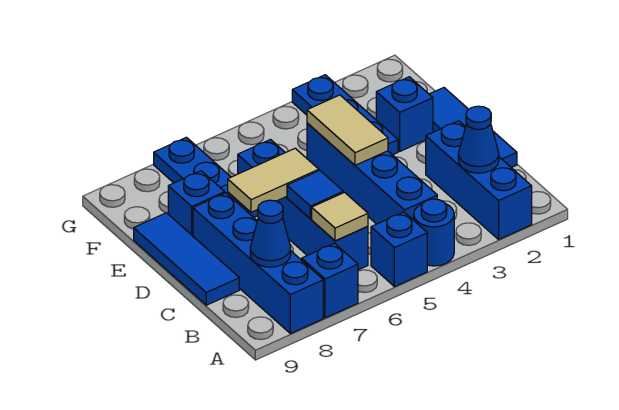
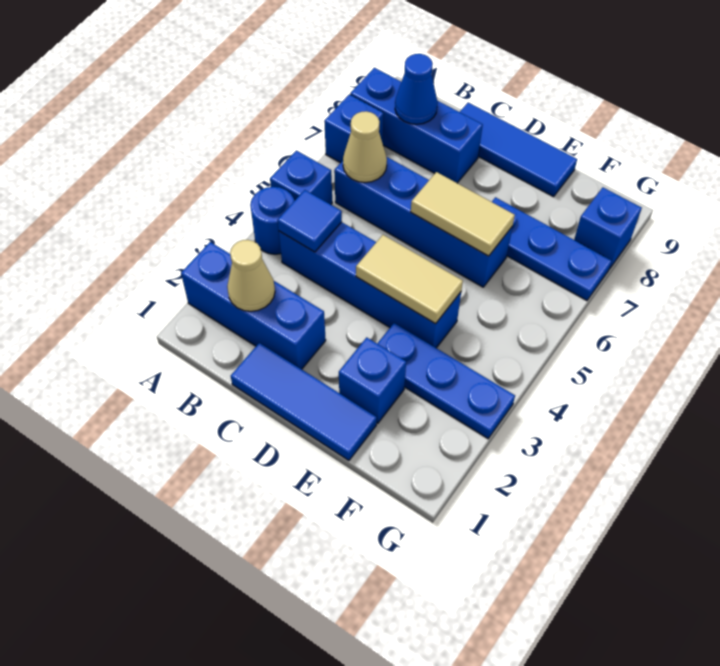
blue brick A8:D8 level 1 -> blue brick A8:C8 level 1
blue cone B2 level 2 -> tan cone B2 level 2
tan tile B6 level 2 -> tan cone B6 level 2
blue tile C6 level 2 -> blue tile B4 level 2
tan tile D6:D7 level 2 -> tan tile D6:E6 level 2
blue brick E8 level 1 -> blue brick G8 level 1

